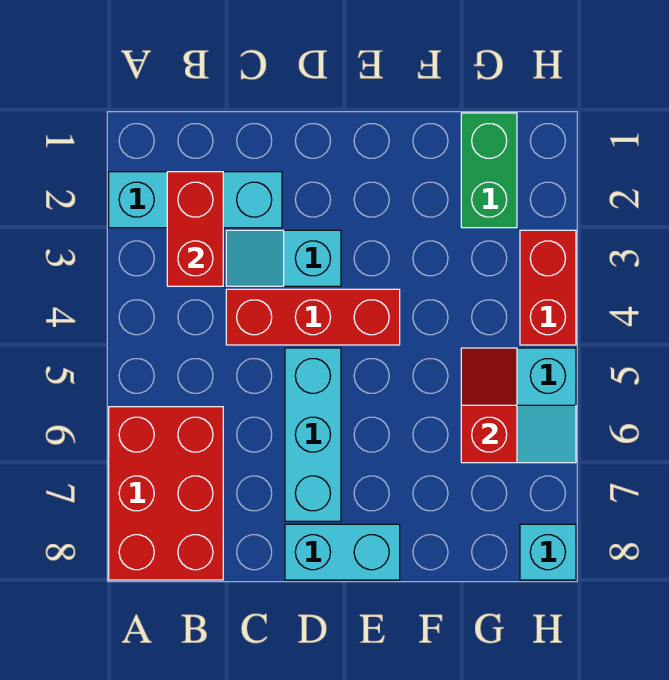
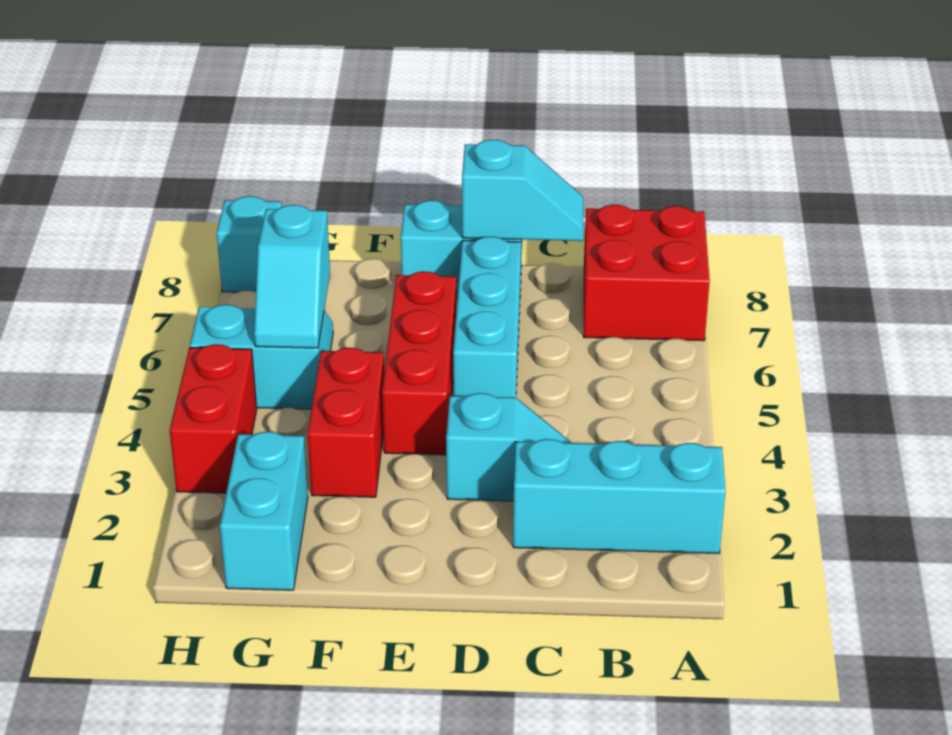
red brick A6:B8 level 1 -> red brick A7:B8 level 1
red brick B2:B3 level 2 -> red brick F3:F4 level 1
red brick C4:E4 level 1 -> red brick E4:E6 level 1
none -> cyan slope C8:D8 level 2 top D
green brick G1:G2 level 1 -> cyan brick G1:G2 level 1
red slope G5:G6 level 2 top 6 -> cyan slope G5:G6 level 2 top 6

